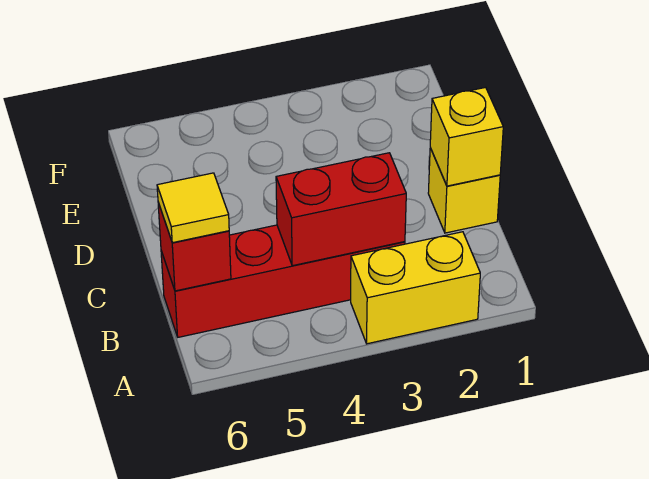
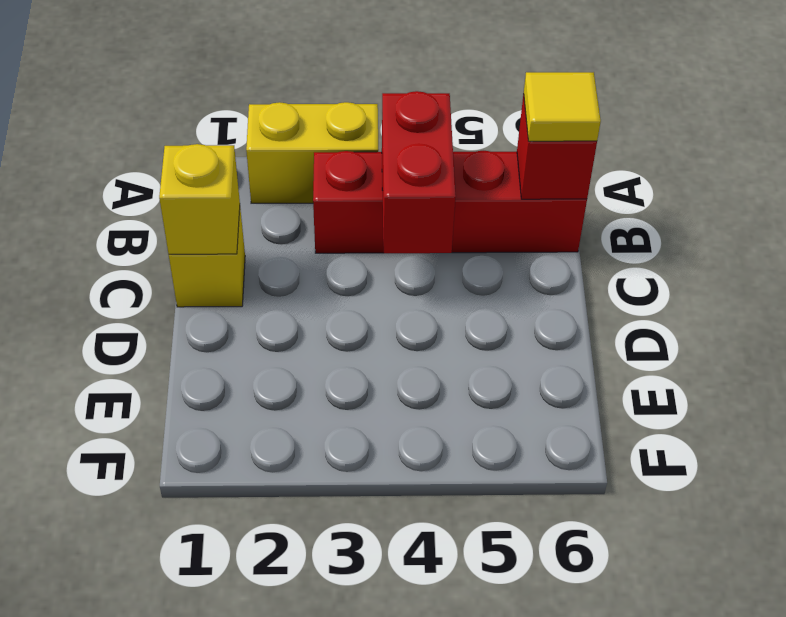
red brick B3:B4 level 2 -> red brick B4:C4 level 2

